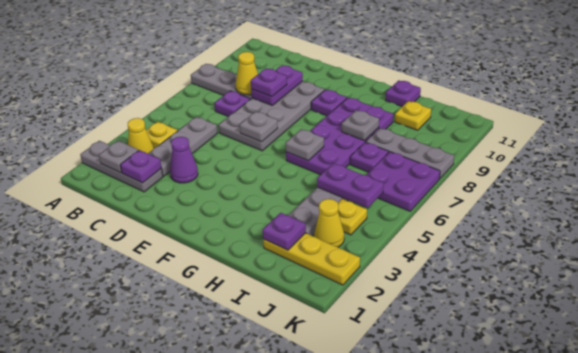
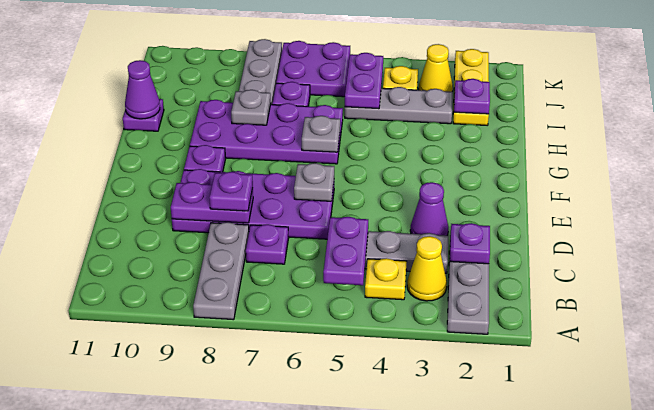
grey plate B2 level 2 -> none
none -> purple plate B5:C5 level 2
yellow cone C8 level 2 -> none
grey plate D6:E9 level 1 -> purple plate D6:E9 level 1
none -> purple cone H11 level 2
yellow plate I10 level 1 -> none

